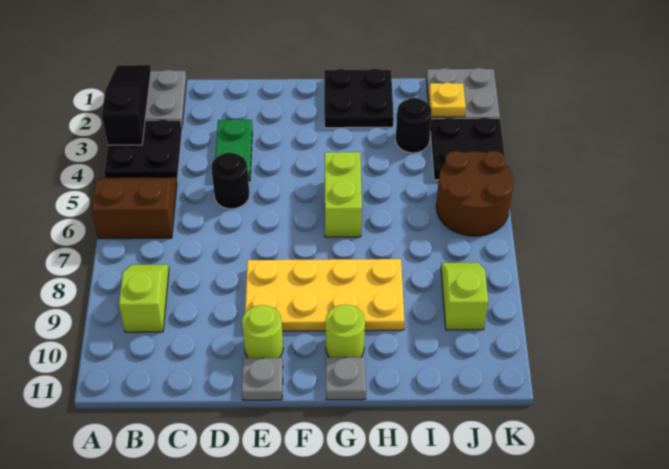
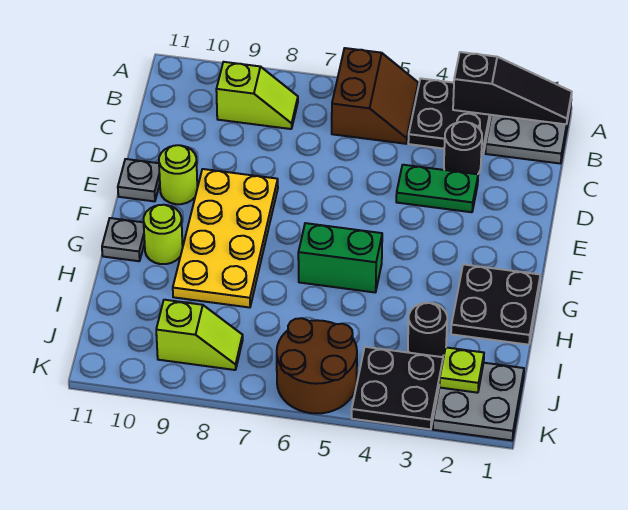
black round brick D5 level 1 -> black round brick C3 level 1
lime brick G5:G6 level 1 -> green brick G5:G6 level 1
yellow plate J2 level 2 -> lime plate J2 level 2

